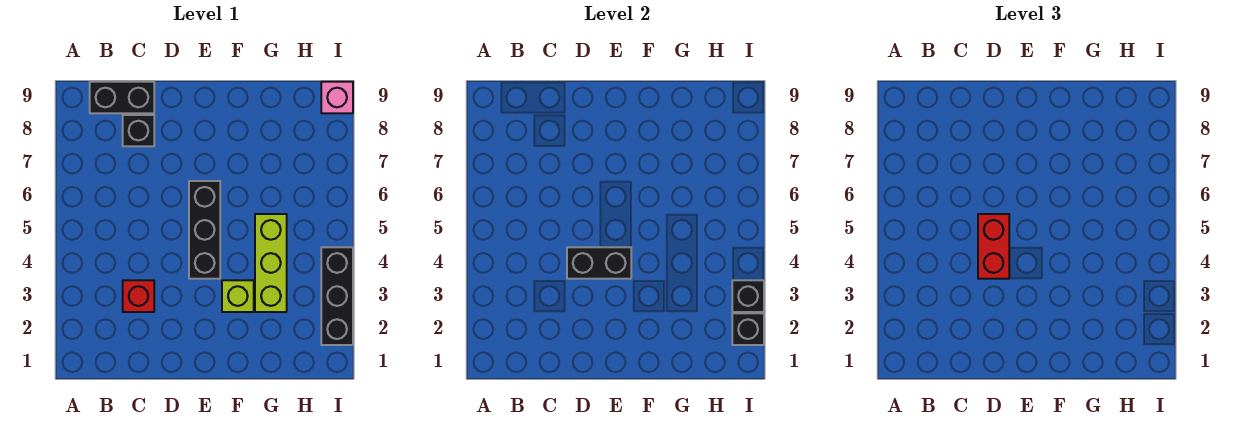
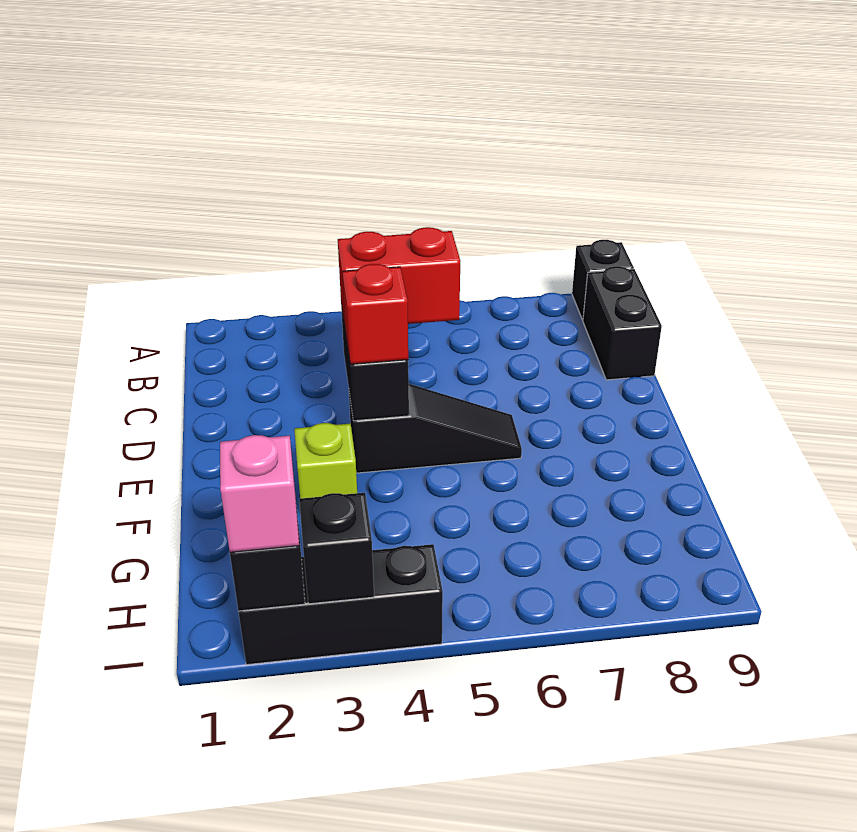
red brick C3 level 1 -> red brick E4 level 3
black brick C8 level 1 -> black brick A9 level 1
black brick E4:E6 level 1 -> black slope E4:E6 level 1 top 4
lime brick G3:G5 level 1 -> none
pink brick I9 level 1 -> pink brick I2 level 3

